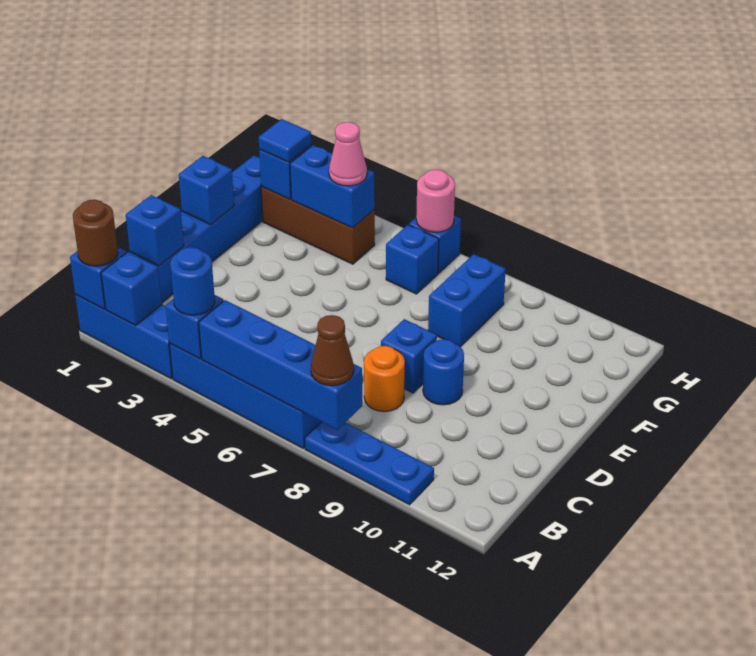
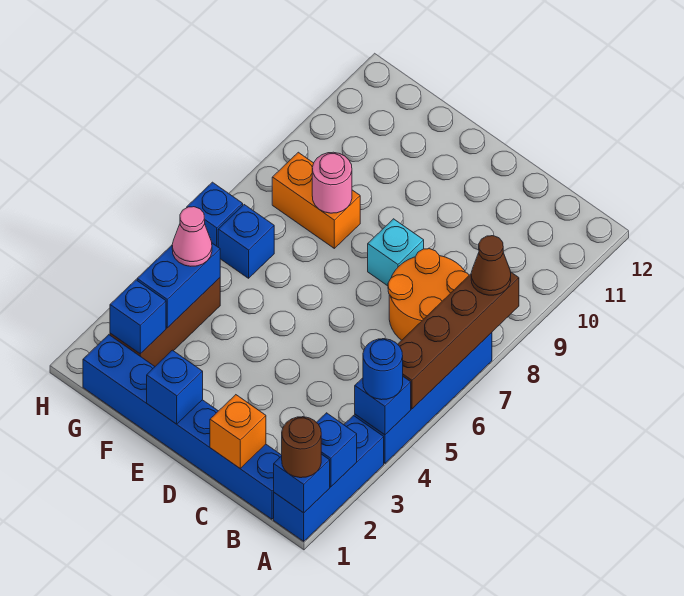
blue brick A5:A8 level 2 -> brown brick A5:A8 level 2
blue plate A8:A10 level 1 -> none
blue brick C1 level 2 -> orange brick C1 level 2
orange round brick C8 level 1 -> orange round brick B7:C8 level 1
blue brick D8 level 1 -> cyan brick D8 level 1
blue round brick D9 level 1 -> none
blue brick F8:G8 level 1 -> orange brick F8:G8 level 1
blue tile G2 level 3 -> none
pink round brick H6 level 2 -> pink round brick F8 level 2

